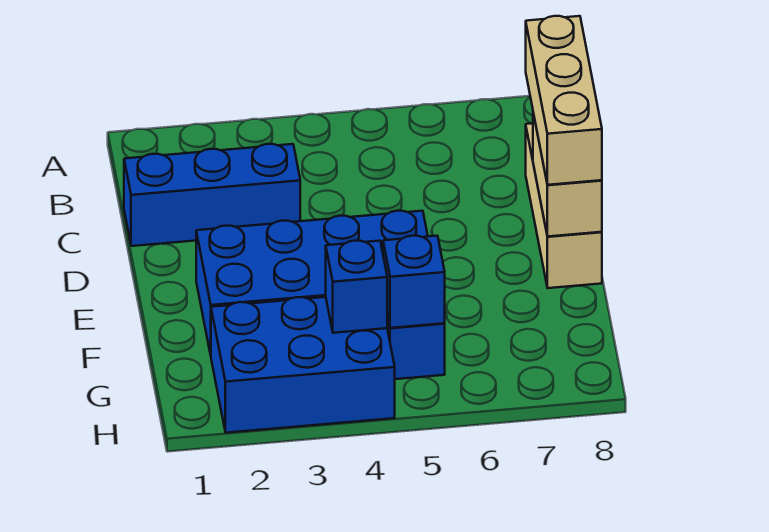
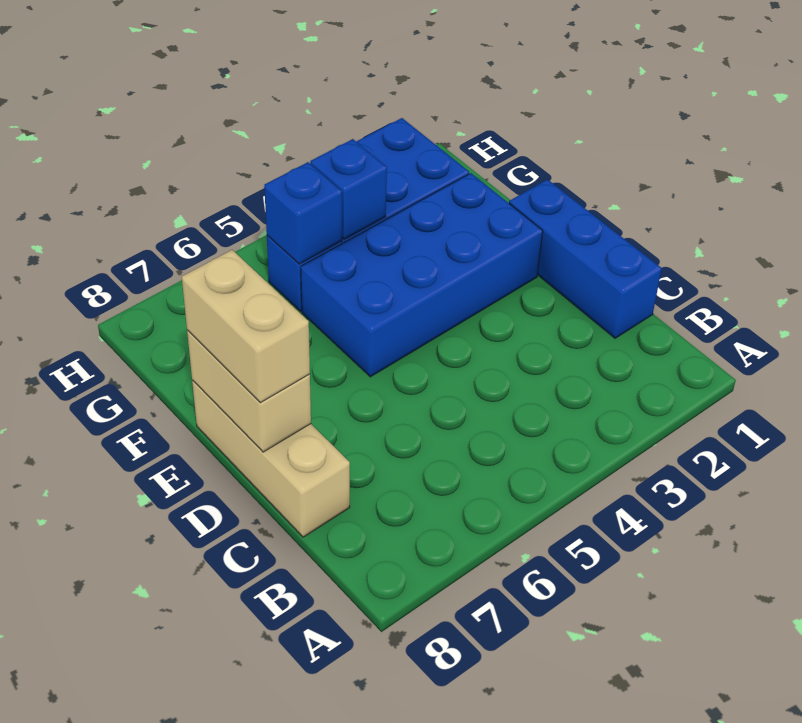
blue brick C1:C3 level 1 -> blue brick C1:E1 level 1
tan brick C8:E8 level 3 -> tan brick D8:E8 level 3

